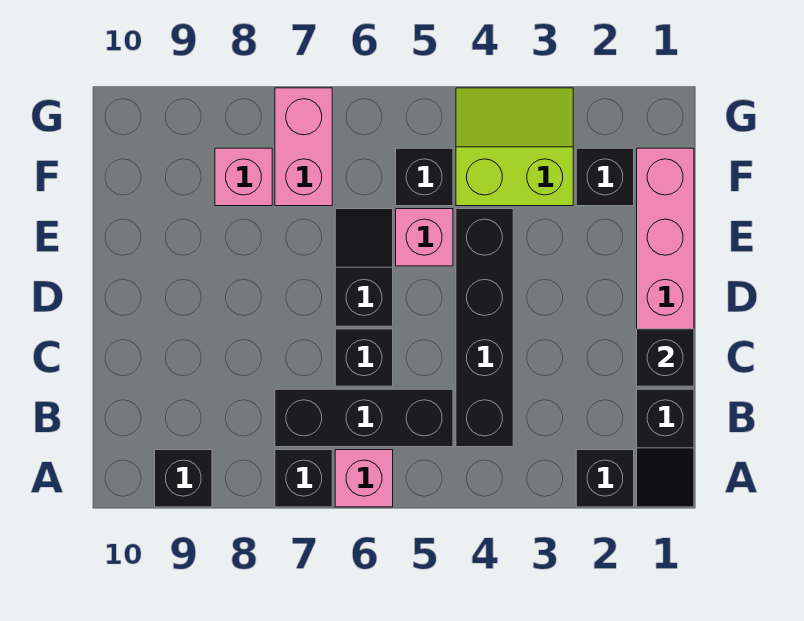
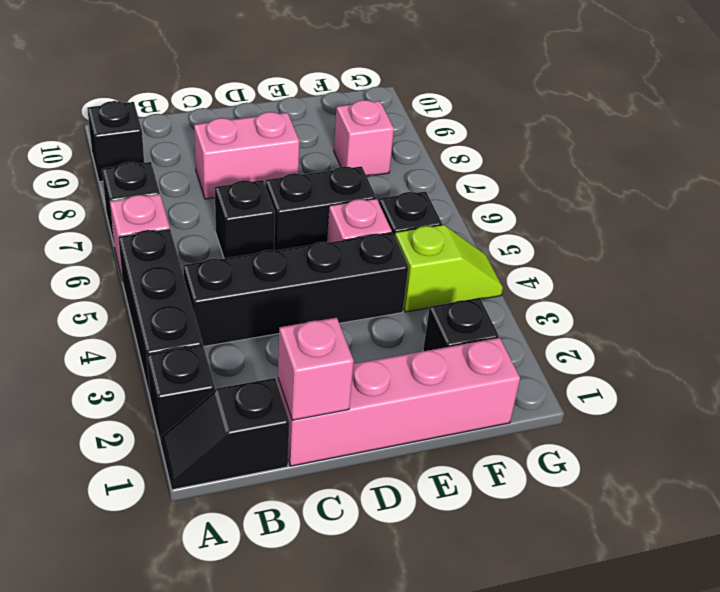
black brick B5:B7 level 1 -> black brick A3:A5 level 1
black brick C1 level 2 -> pink brick C1 level 2
black slope D6:E6 level 1 top D -> black brick D6:E6 level 1
lime slope F3:G4 level 1 top F -> lime slope F4:G4 level 1 top F
pink brick F7:G7 level 1 -> pink brick C8:D8 level 1

